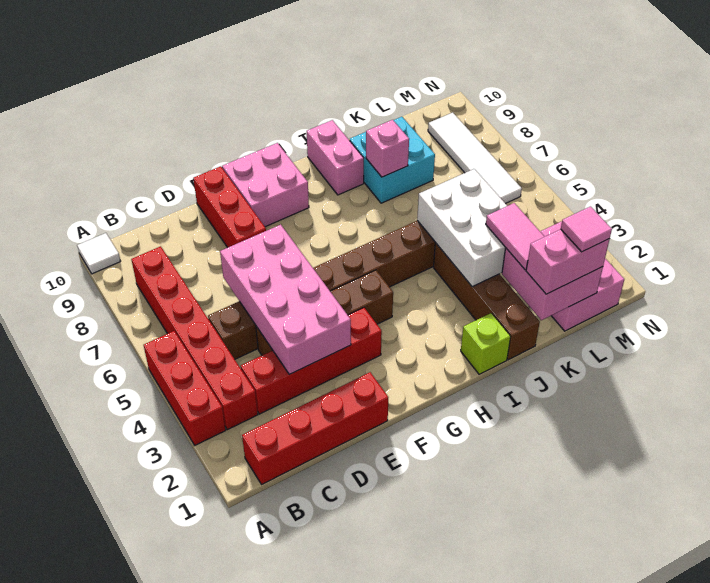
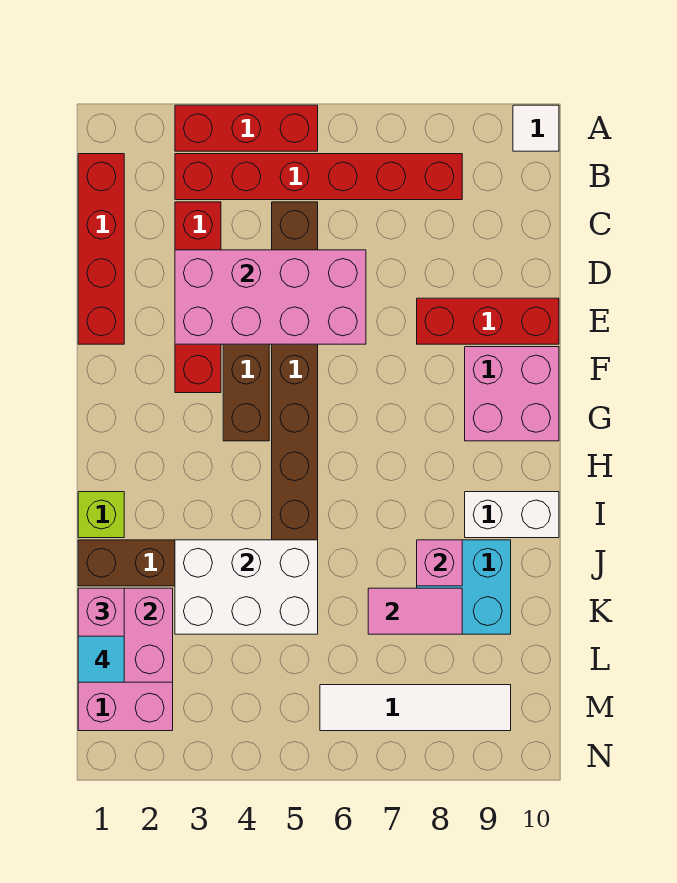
pink brick I9:I10 level 1 -> white brick I9:I10 level 1
pink tile K2:K3 level 3 -> pink tile K7:K8 level 2
pink tile L1 level 4 -> cyan tile L1 level 4

